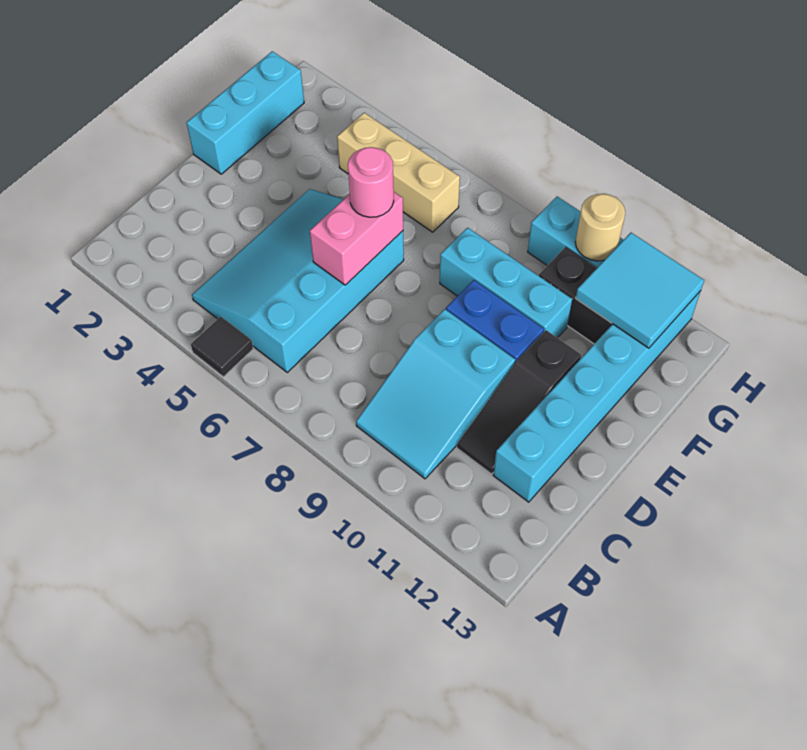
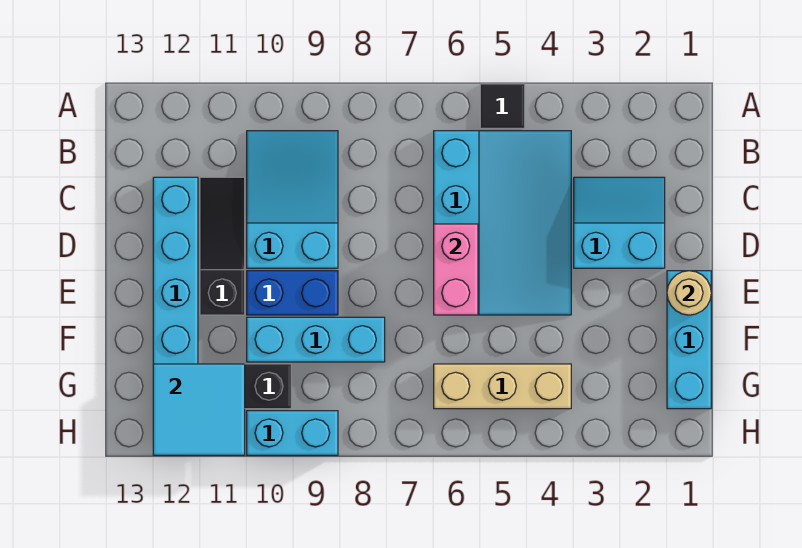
none -> cyan slope C2:D3 level 1 top D
pink round brick E6 level 3 -> none
tan round brick H10 level 2 -> tan round brick E1 level 2

